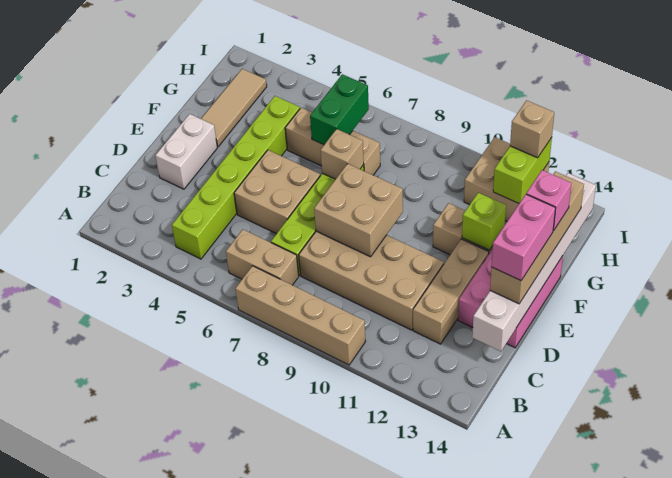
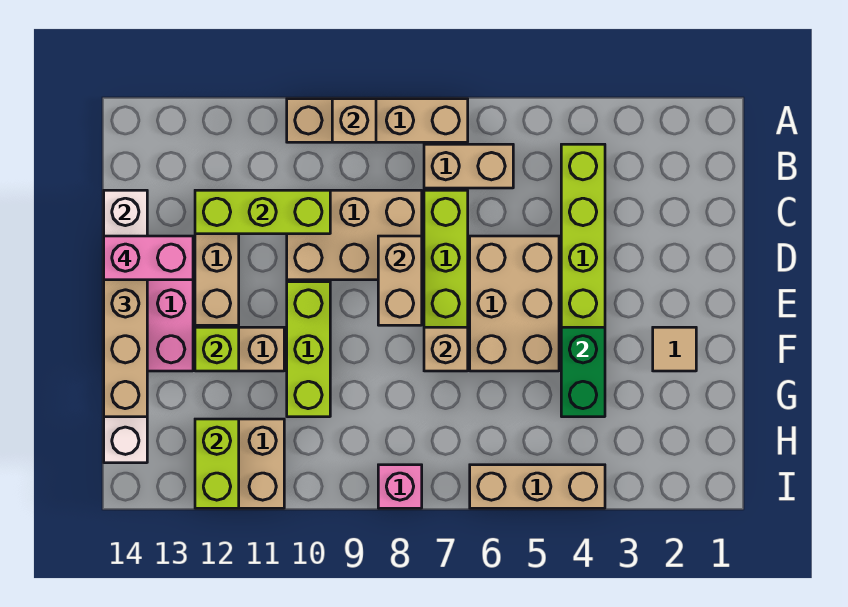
tan brick C8:D11 level 1 -> tan brick C8:D10 level 1
none -> lime brick C10:C12 level 2
white brick D2:E2 level 1 -> none
tan brick D5:E6 level 1 -> tan brick D5:F6 level 1
tan brick D8:E9 level 2 -> tan brick D8:E8 level 2
pink brick D14:E14 level 4 -> pink brick D13:D14 level 4
none -> lime brick E10:G10 level 1
tan tile F2:H2 level 1 -> tan tile F2 level 1
pink brick F14 level 4 -> pink brick I8 level 1
tan brick G5:G7 level 1 -> tan brick I4:I6 level 1
green brick G6:H6 level 2 -> green brick F4:G4 level 2
tan brick I12 level 3 -> tan brick A9 level 2

